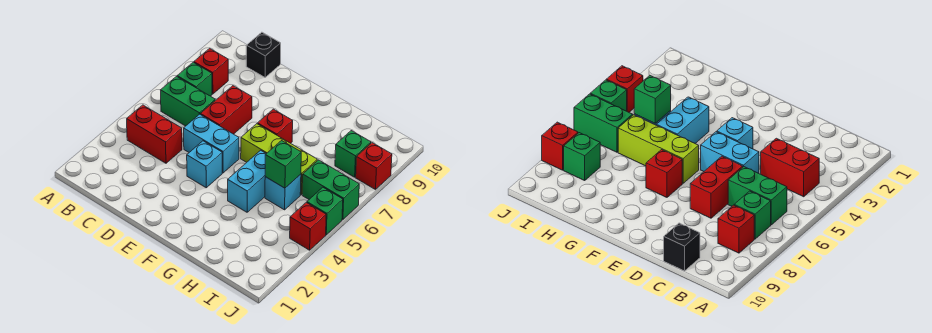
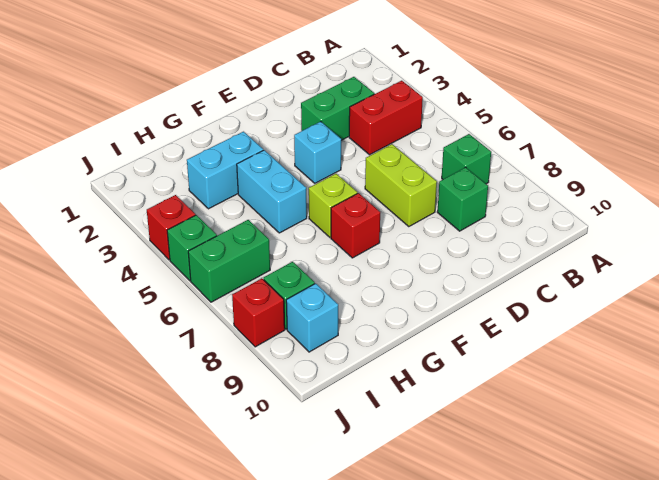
green brick B6:C6 level 1 -> green brick C3:D3 level 1
red brick B8 level 1 -> none
black brick C10 level 1 -> none
cyan brick D5:E5 level 1 -> cyan brick G3:H3 level 1
red brick D6:D7 level 1 -> lime brick D6:D7 level 1
lime brick F6:H6 level 1 -> lime brick F6 level 1
cyan brick H5 level 1 -> cyan brick I9 level 1
green brick H5 level 2 -> green brick C8 level 1

